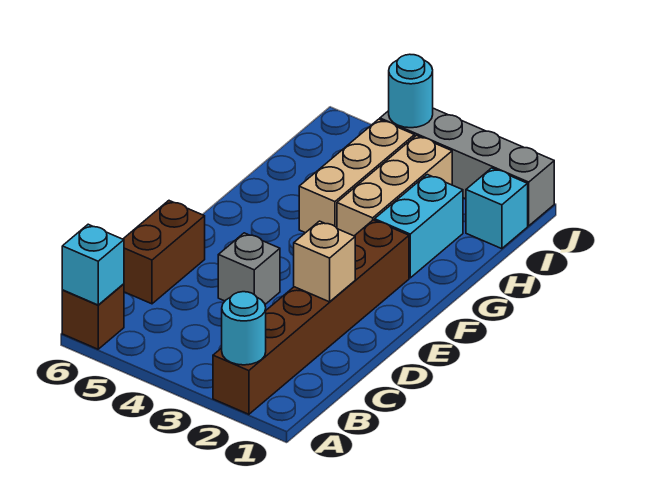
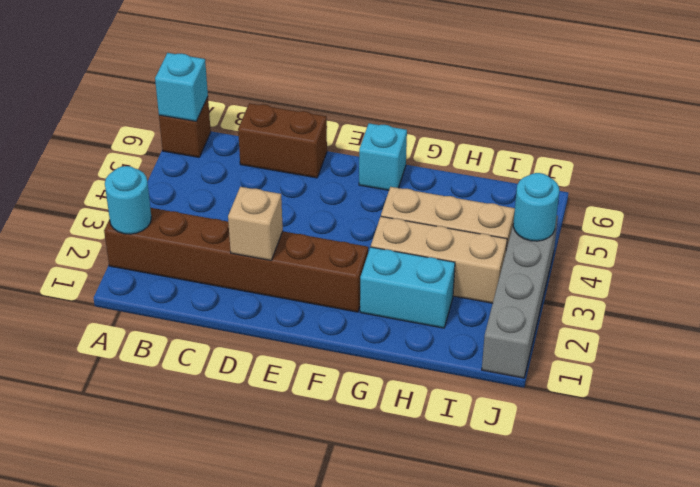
grey brick D4 level 1 -> none
cyan brick I1 level 1 -> cyan brick F6 level 1

